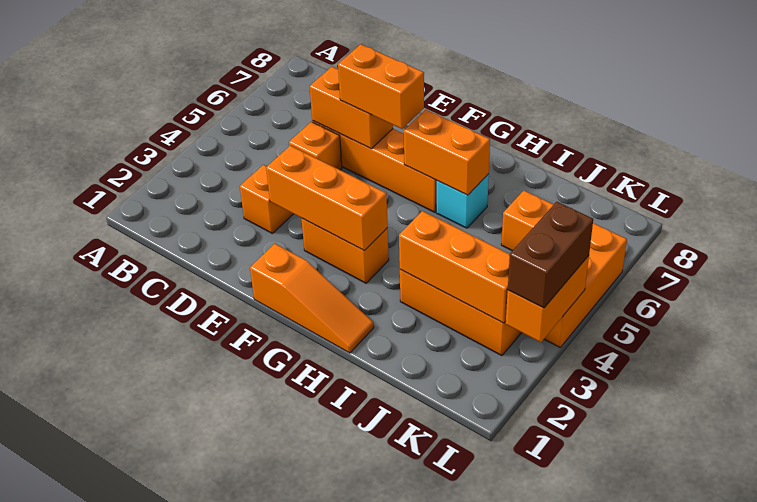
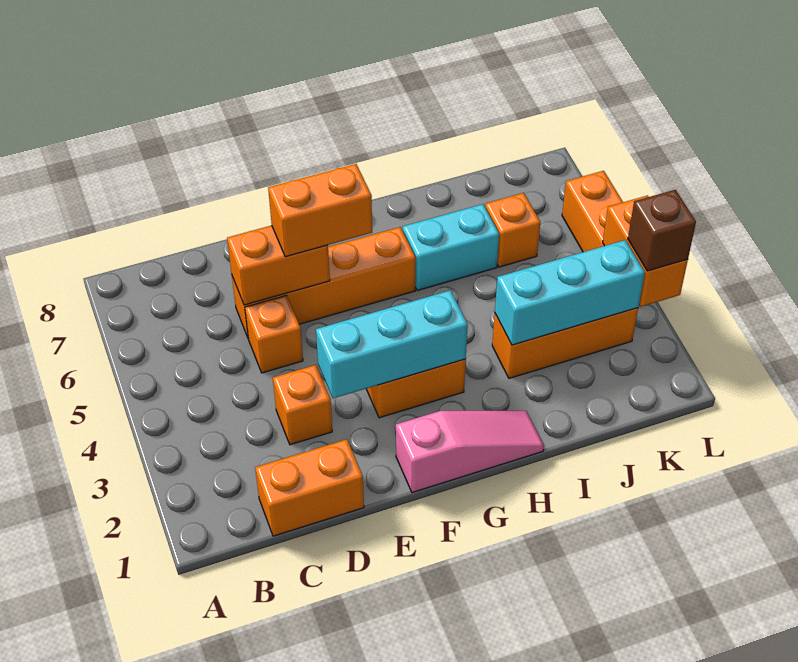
orange brick E3:G3 level 2 -> cyan brick E3:G3 level 2
orange slope F1:H1 level 1 top F -> pink slope F1:H1 level 1 top F
orange brick G6:H6 level 2 -> orange brick C1:D1 level 1
cyan brick H6 level 1 -> cyan brick H6:I6 level 1
orange brick I3:K3 level 2 -> cyan brick I3:K3 level 2
brown brick L3:L4 level 3 -> brown brick L3 level 3

